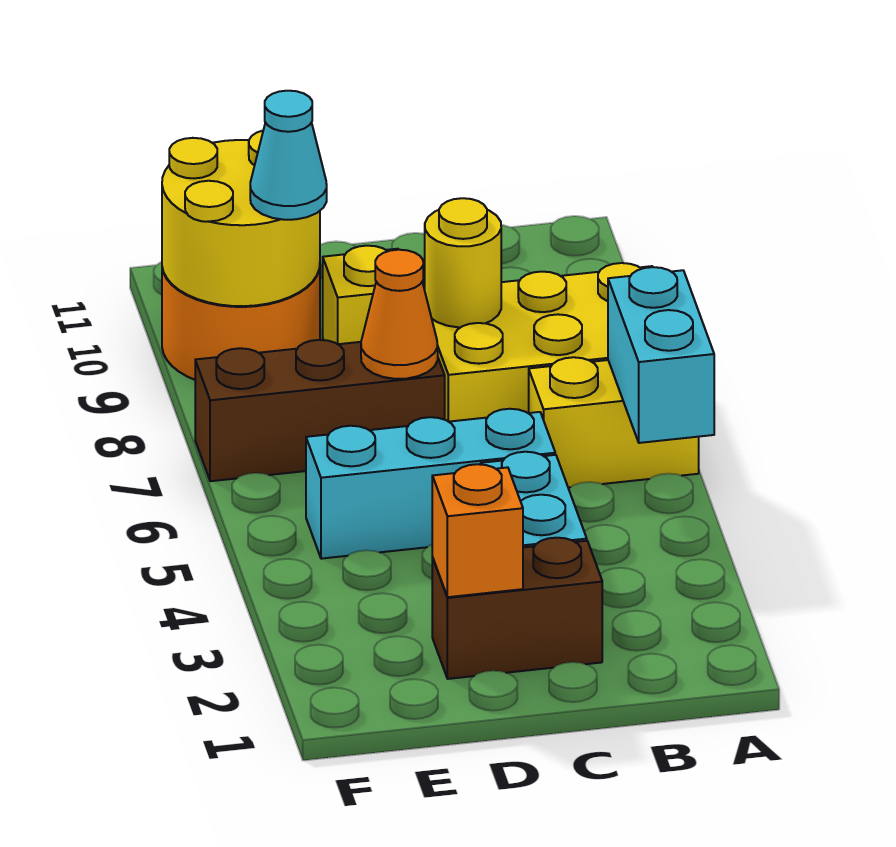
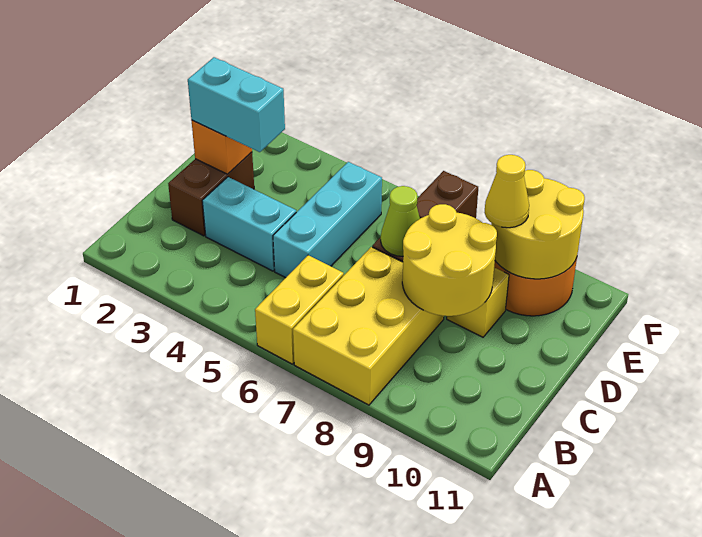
cyan brick A5:A6 level 2 -> cyan brick D2:D3 level 3
yellow round brick C8 level 2 -> yellow round brick C8:D9 level 2
orange cone D7 level 2 -> lime cone D7 level 2
cyan cone E9 level 3 -> yellow cone E9 level 3

